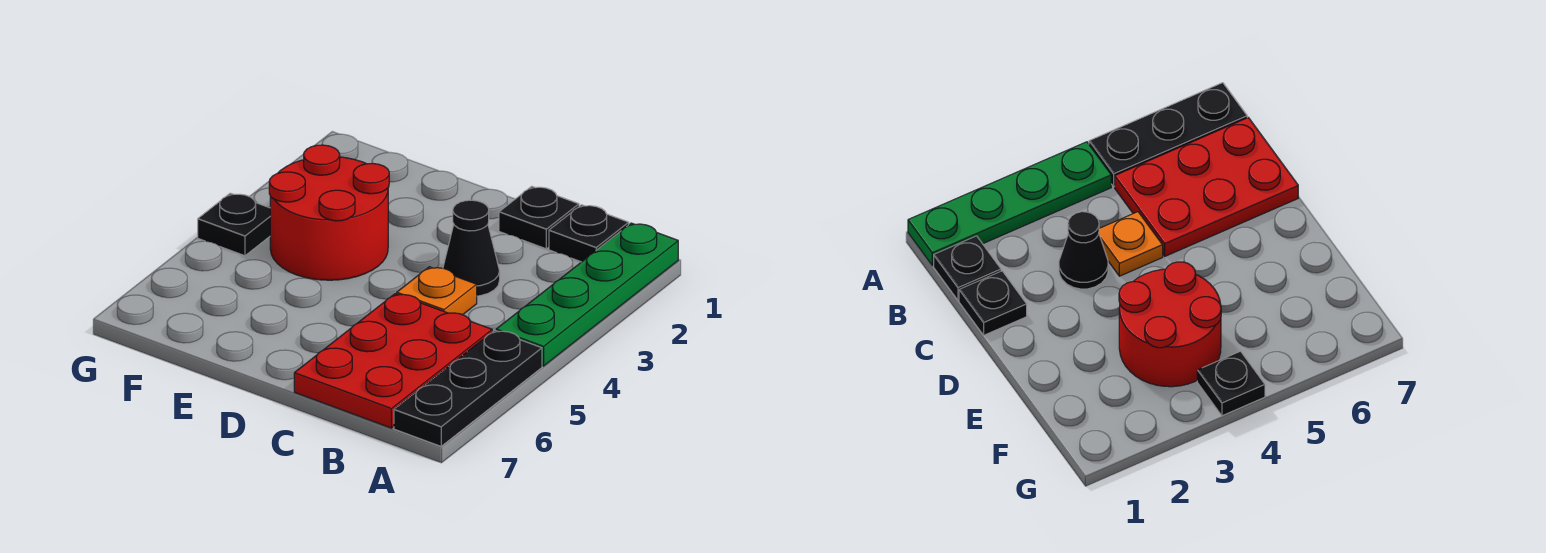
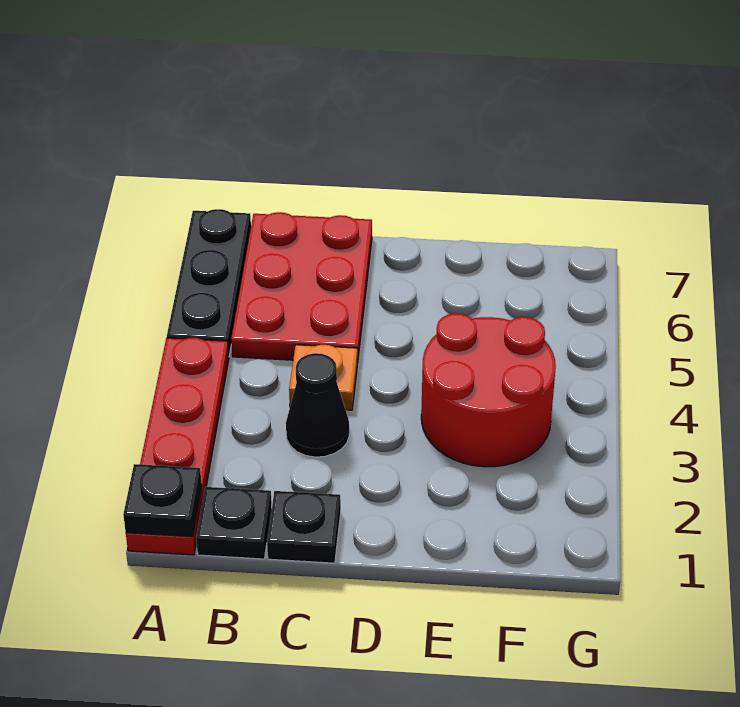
green plate A1:A4 level 1 -> red plate A1:A4 level 1
black plate G4 level 1 -> black plate A1 level 2

